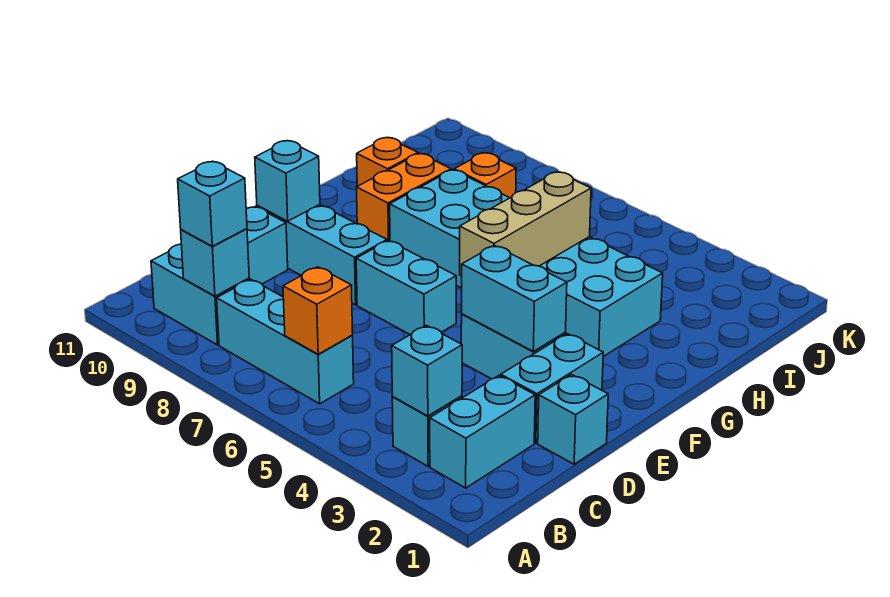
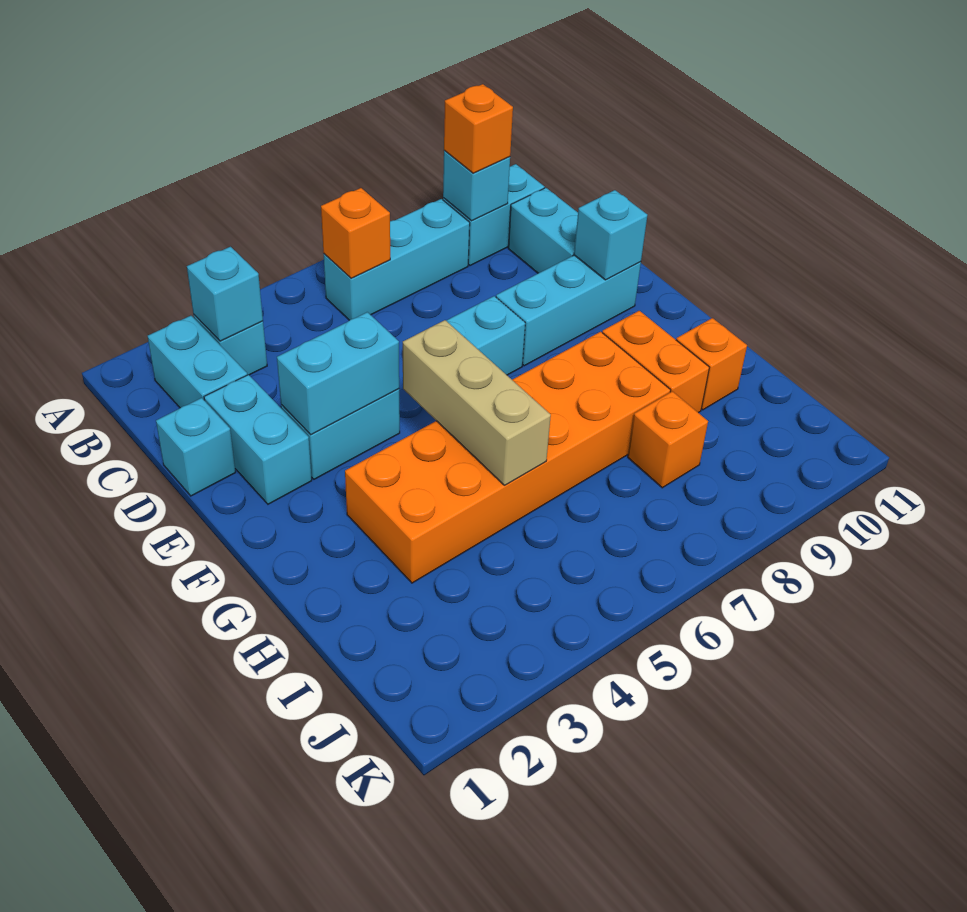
cyan brick B9 level 3 -> orange brick B9 level 3
cyan brick G3:H8 level 1 -> orange brick G3:H8 level 1

